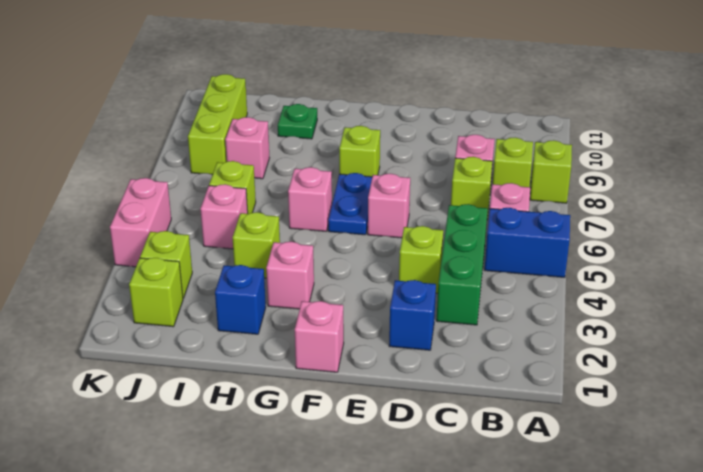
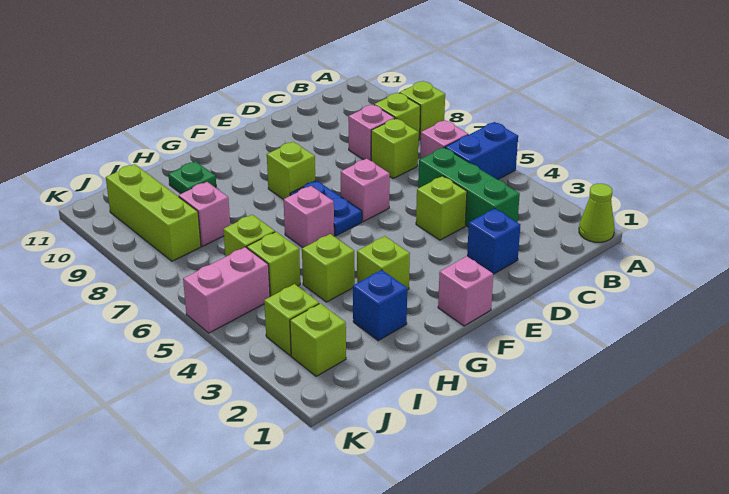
none -> lime cone A1 level 1
pink brick G3 level 1 -> lime brick G3 level 1
pink brick I5 level 1 -> lime brick I5 level 1
pink brick K4:K5 level 1 -> pink brick J5:K5 level 1

